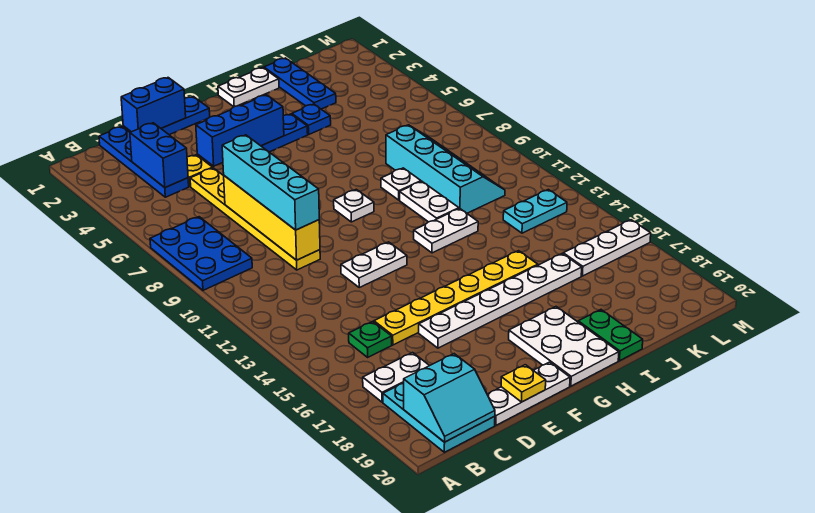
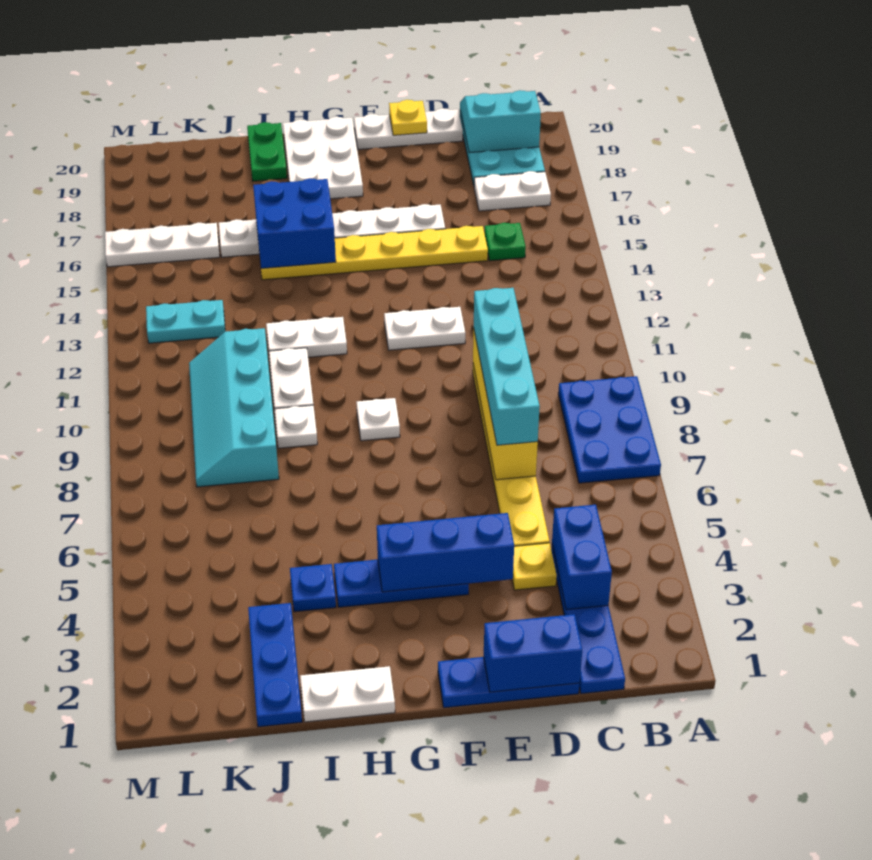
none -> blue brick H15:I16 level 2

